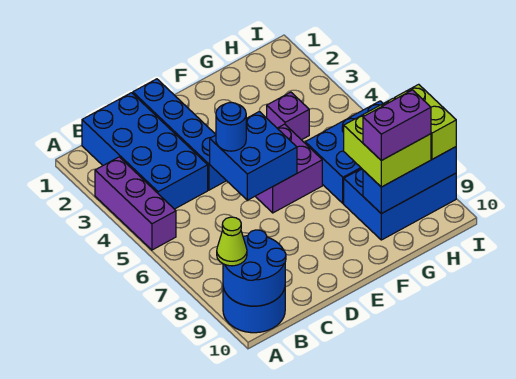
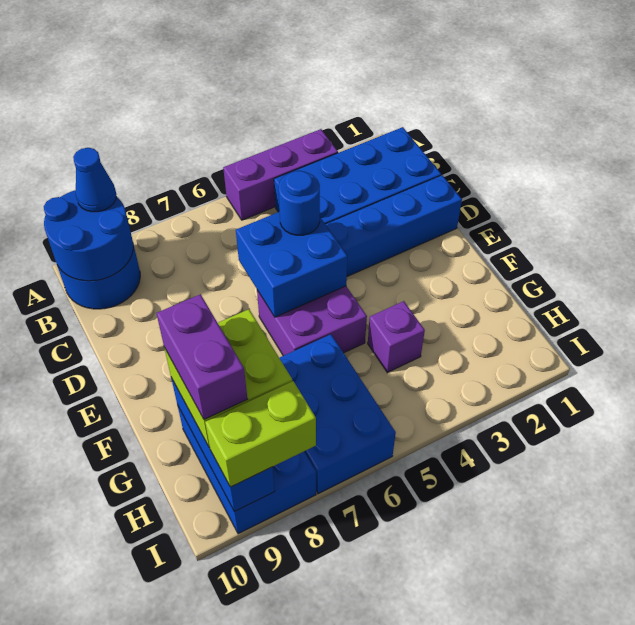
lime cone A9 level 3 -> blue cone A9 level 3

